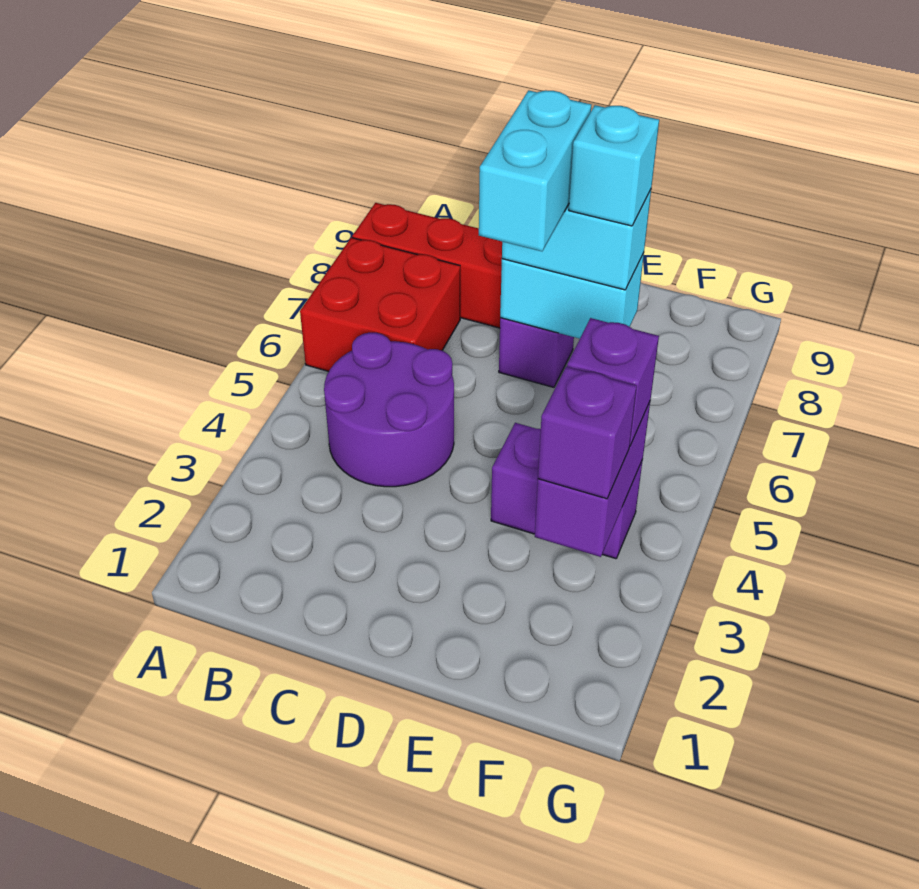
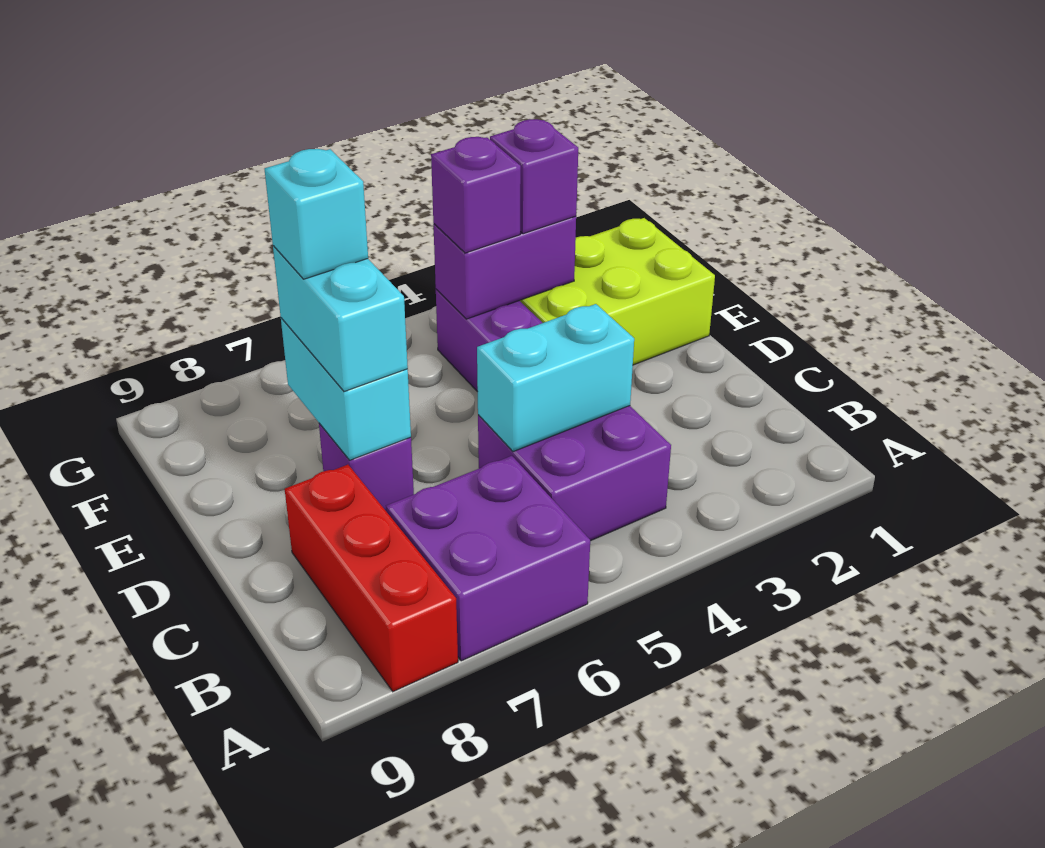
red brick A6:B7 level 1 -> purple brick A6:B7 level 1
purple round brick B4:C5 level 1 -> purple brick B4:C5 level 1
cyan brick D6:D7 level 4 -> cyan brick C4:C5 level 2
none -> lime brick E1:F3 level 1

